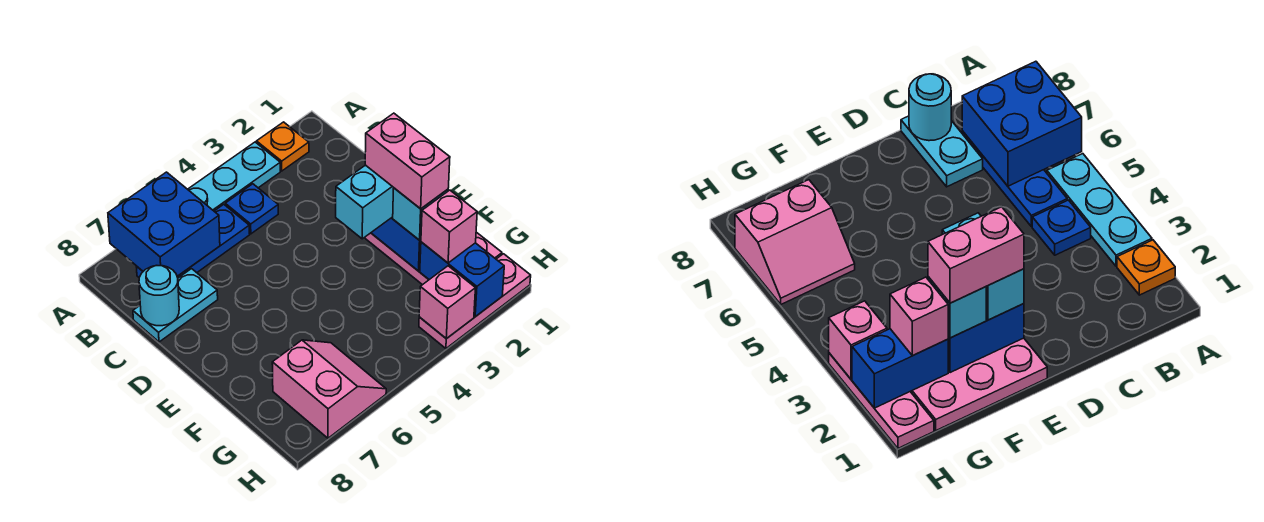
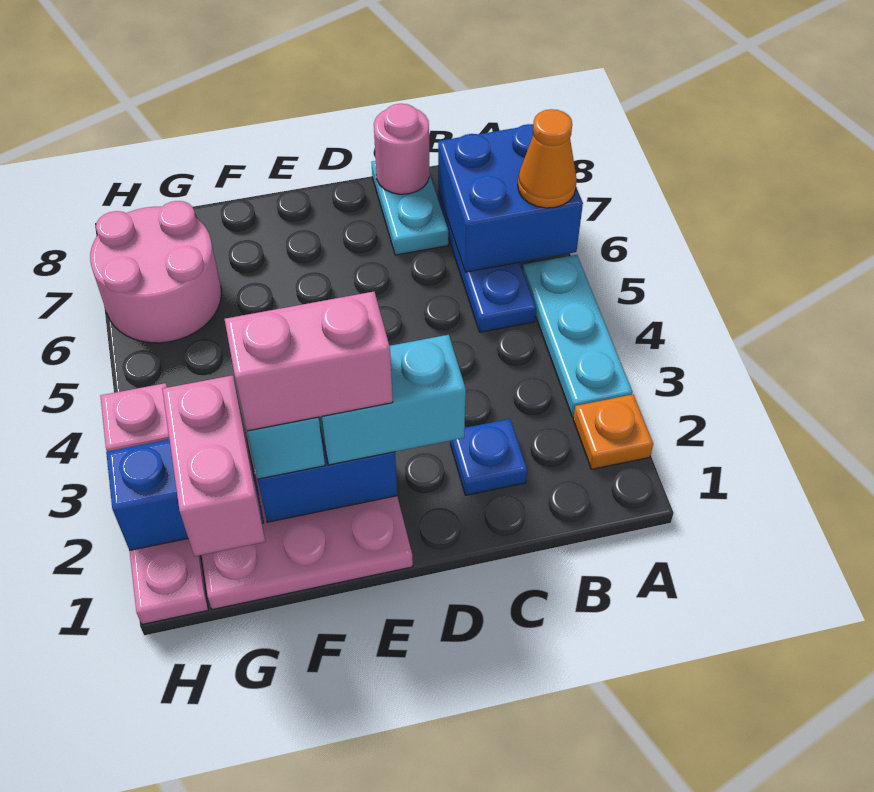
none -> orange cone A6 level 3
blue plate B4 level 1 -> blue plate C2 level 1
cyan round brick C8 level 2 -> pink round brick C8 level 2
cyan brick E2:E3 level 3 -> cyan brick D2:E2 level 3
pink brick G2 level 3 -> pink brick G1:G2 level 3
pink slope G6:H7 level 1 top 7 -> pink round brick G6:H7 level 1

